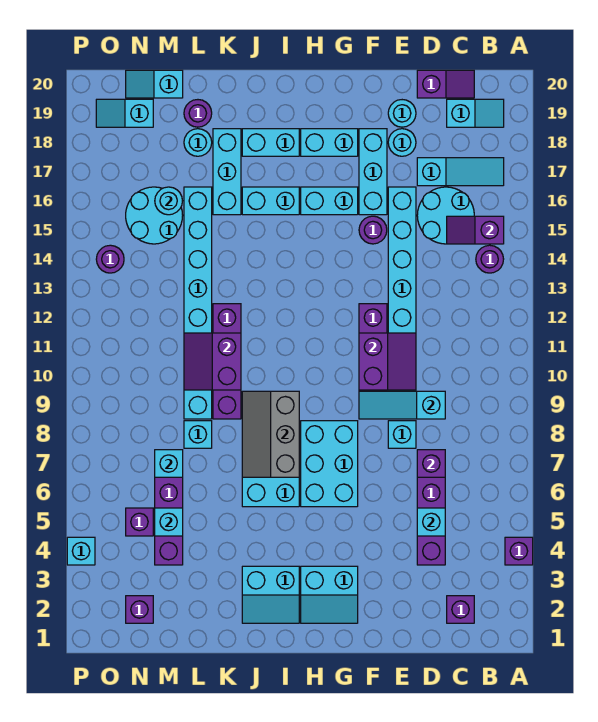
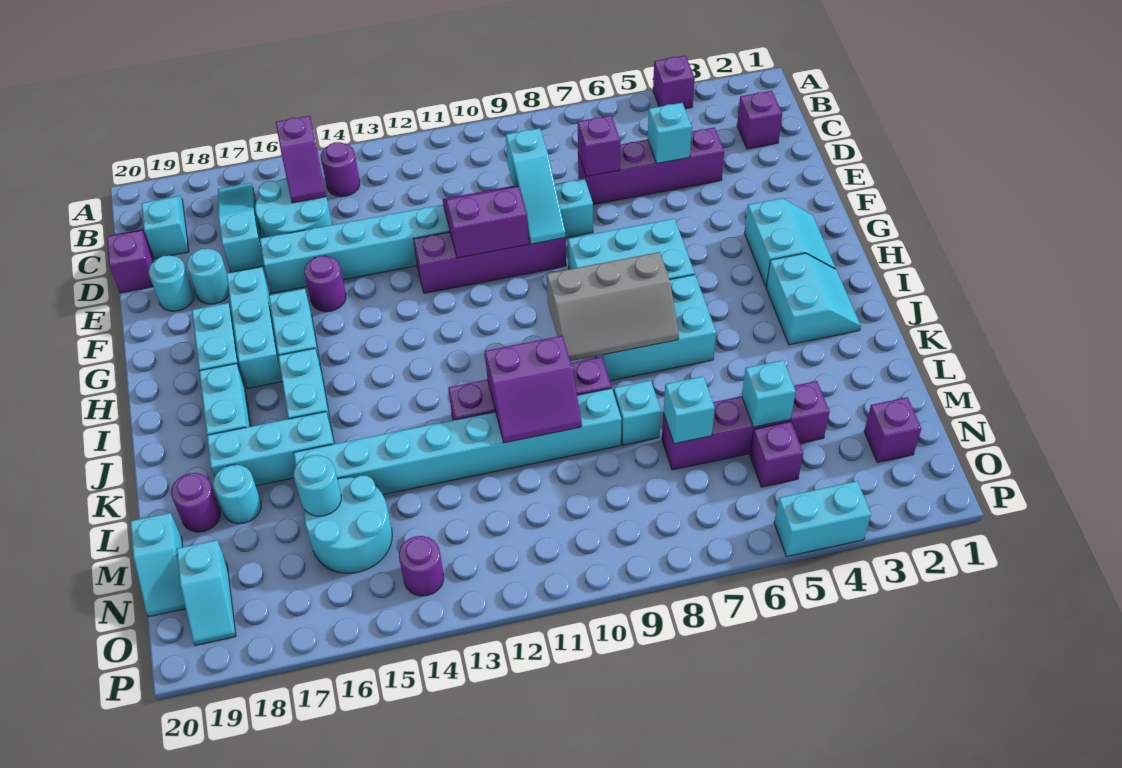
cyan brick F16:F18 level 1 -> cyan brick F17:H17 level 1
cyan brick P4 level 1 -> cyan brick P4:P5 level 1

